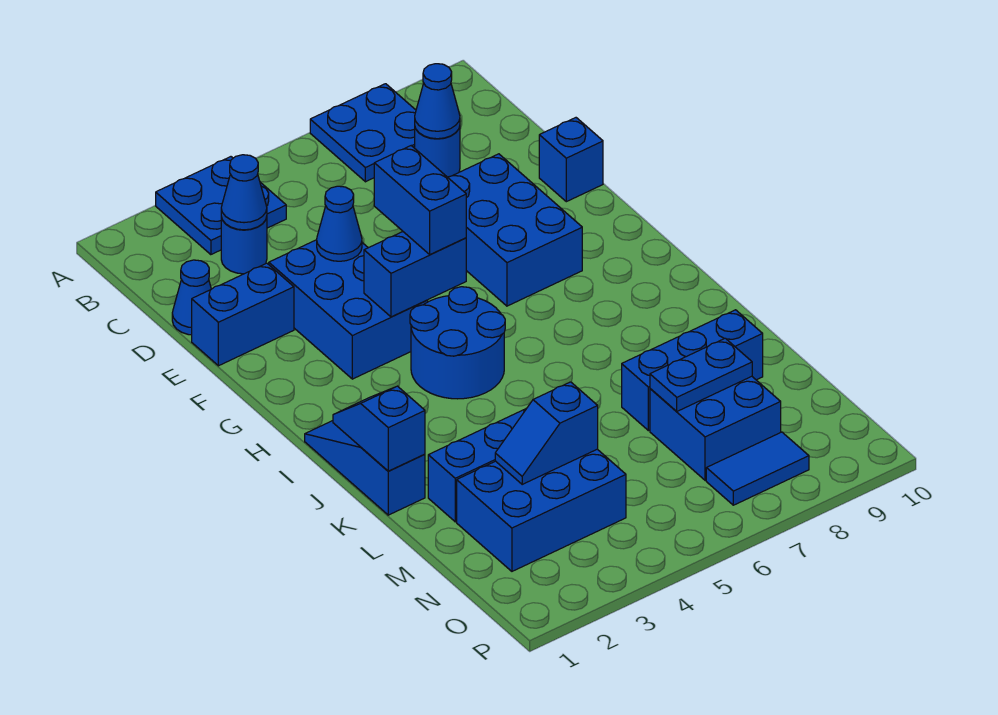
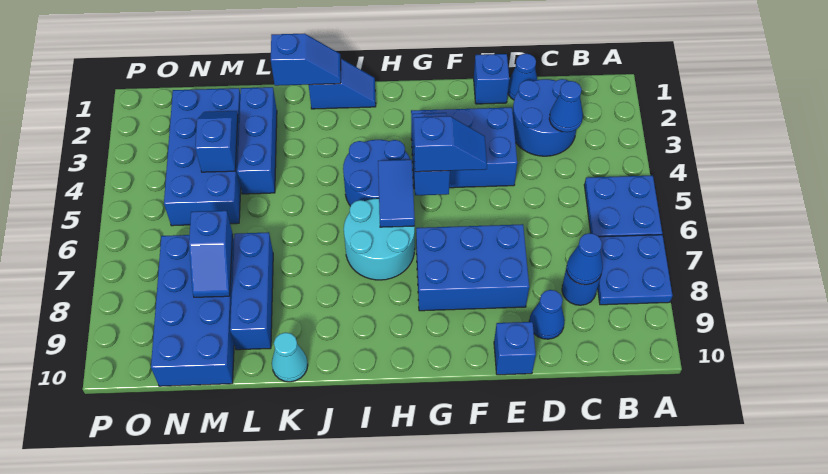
blue plate A3:B4 level 1 -> blue plate A5:B6 level 1
blue round brick C3 level 1 -> blue round brick C2:D3 level 1
blue brick E1:E2 level 1 -> blue brick E1 level 1
blue cone E4 level 2 -> blue cone D9 level 1
blue brick F5:G5 level 3 -> blue slope F5:G5 level 3 top G
none -> cyan round brick H6:I7 level 1
blue slope I1:K1 level 1 top K -> blue slope I1:J1 level 1 top J
none -> cyan cone K10 level 1
blue brick M2:N4 level 1 -> blue brick M2:N5 level 1
blue brick M7:N8 level 1 -> blue brick M7:N10 level 1
blue plate M7:M8 level 2 -> blue slope M7:M8 level 2 top 7
blue tile O7:O8 level 1 -> blue tile H5:H6 level 2

